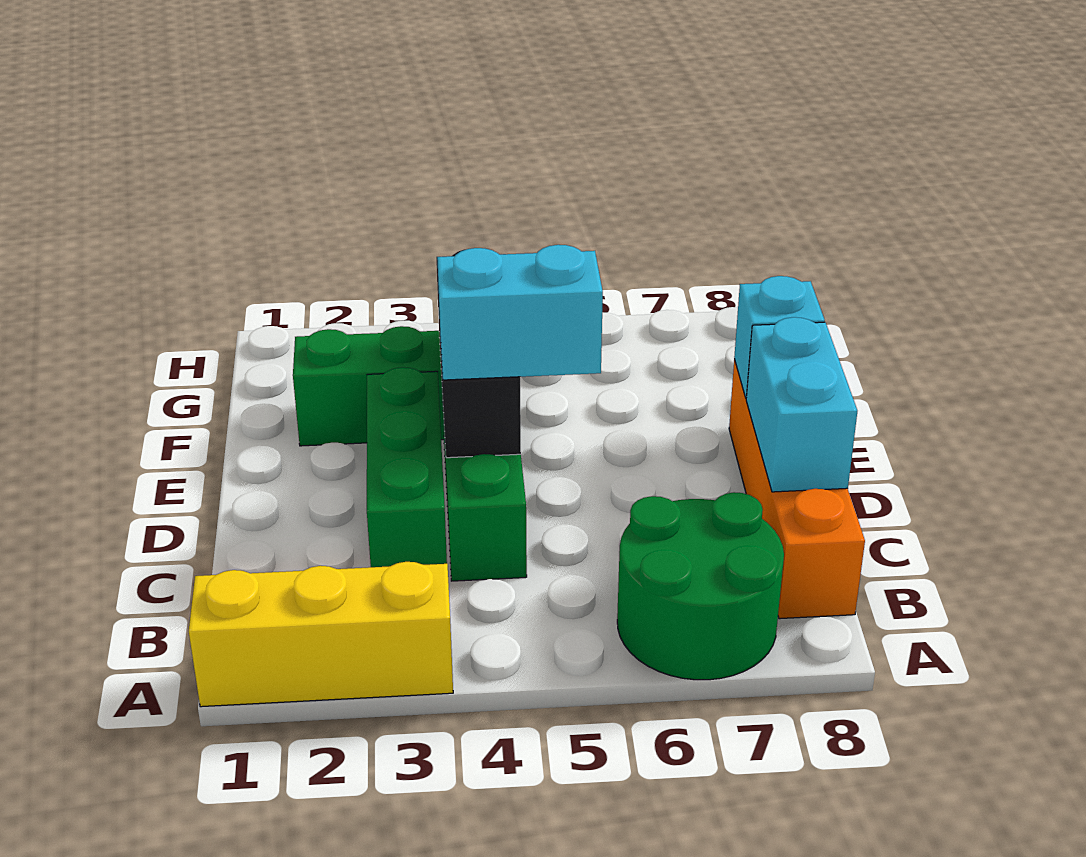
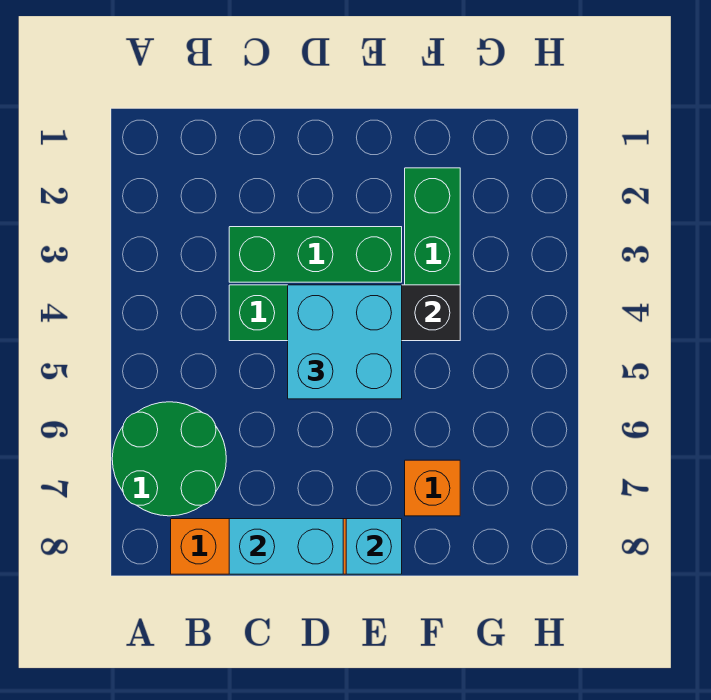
yellow brick A1:A3 level 1 -> none
cyan brick D4:D5 level 3 -> cyan brick D4:E5 level 3
none -> orange brick F7 level 1

